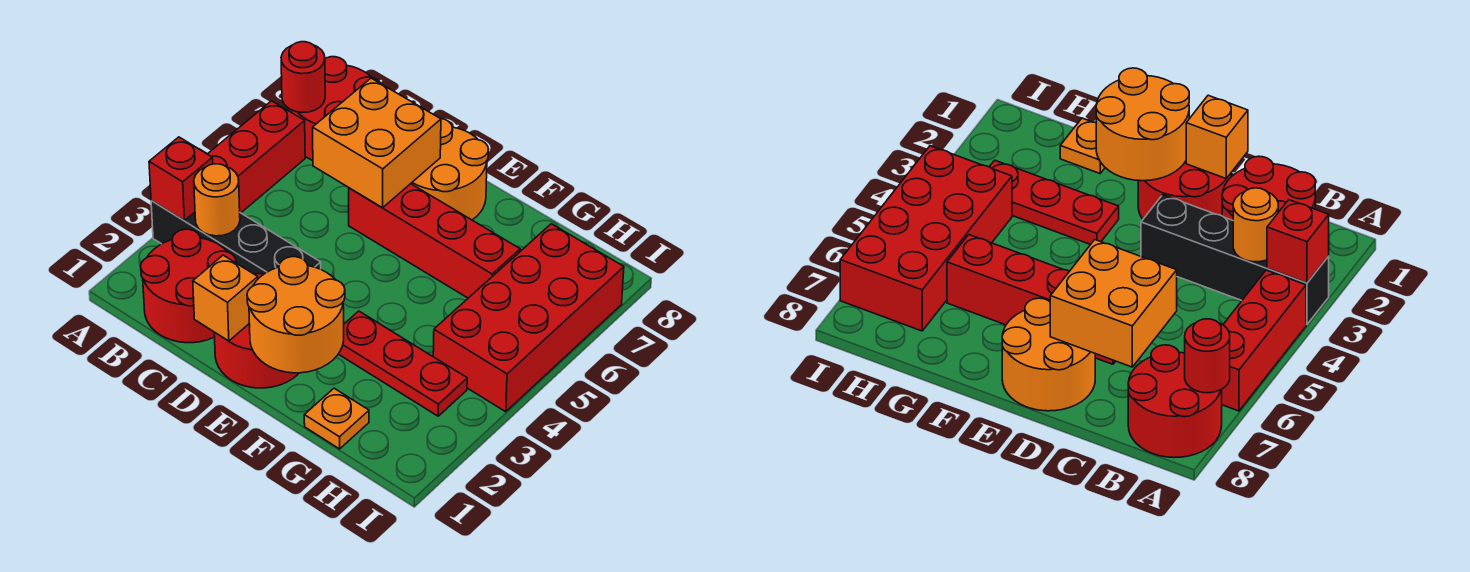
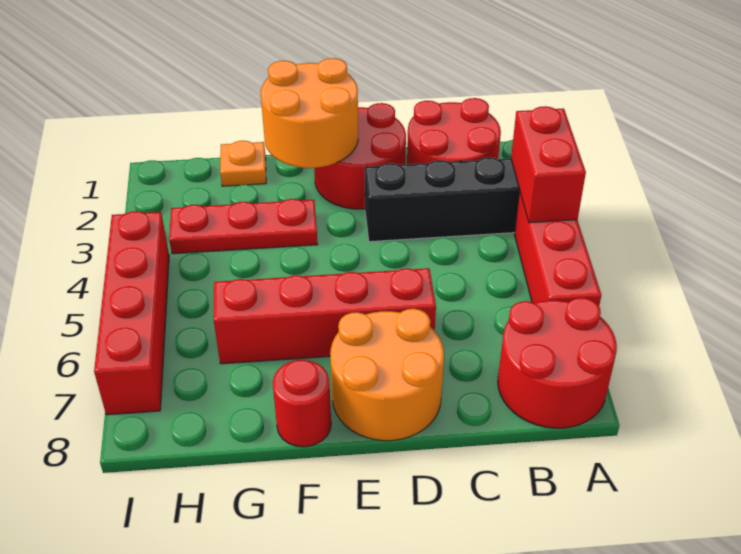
red brick A3 level 2 -> red brick A3:A4 level 2
red round brick A7 level 2 -> red round brick F8 level 1
orange round brick B3 level 2 -> none
orange brick C6:D7 level 2 -> none
orange brick D1 level 2 -> none
red brick H4:I7 level 1 -> red brick I4:I7 level 1

